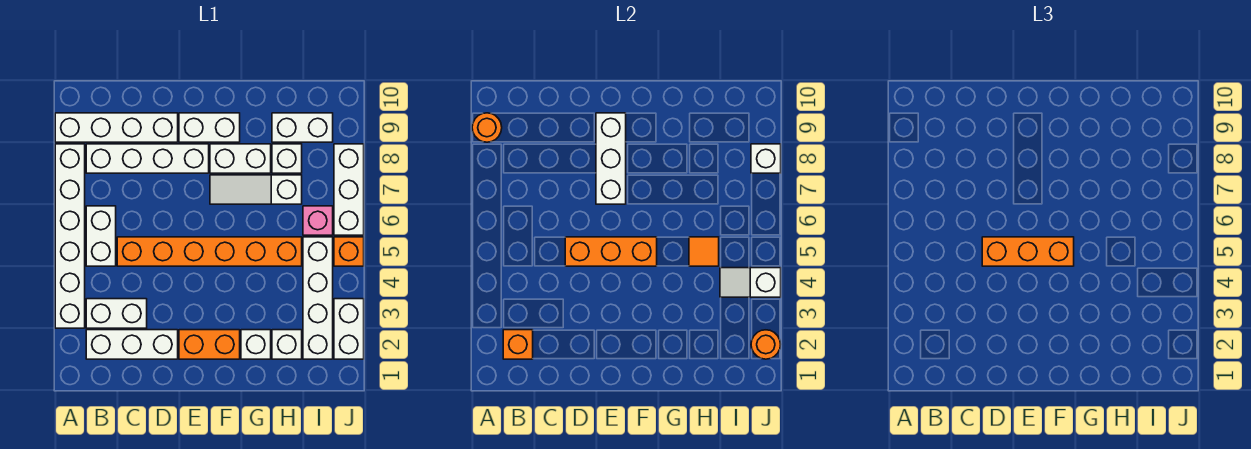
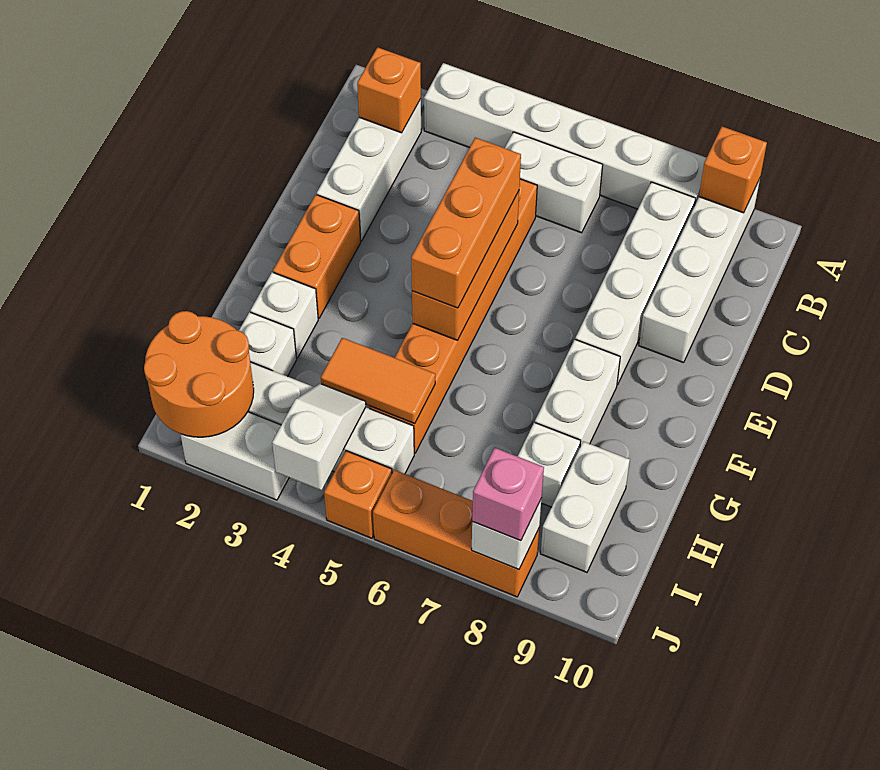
orange round brick A9 level 2 -> orange brick A9 level 2
white brick B3:C3 level 1 -> none
white brick E7:E9 level 2 -> none
white brick E9:F9 level 1 -> none
white slope F7:H7 level 1 top H -> none
orange tile H5 level 2 -> orange tile H4:H5 level 2
pink brick I6 level 1 -> pink brick J8 level 3
orange round brick J2 level 2 -> orange round brick I1:J2 level 2
white brick J6:J8 level 1 -> orange brick J6:J8 level 1

